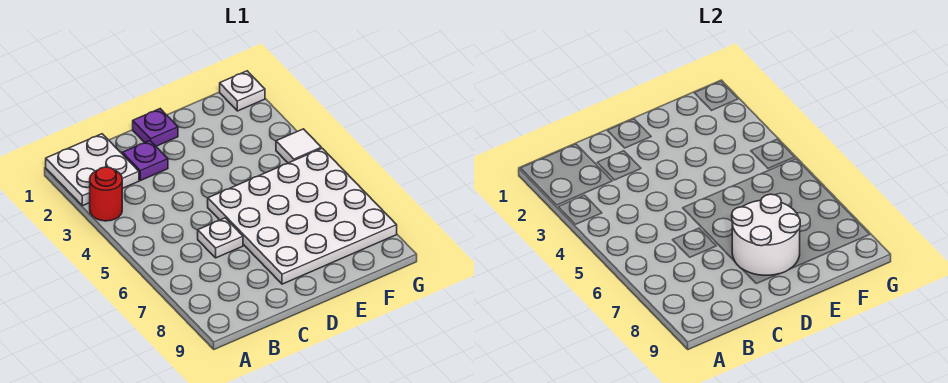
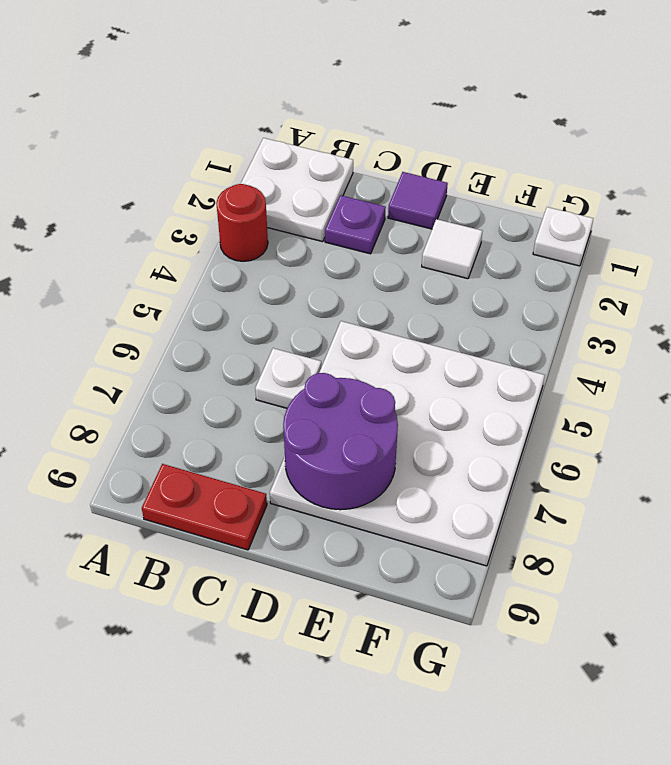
none -> red plate B9:C9 level 1
purple plate D1 level 1 -> purple tile D1 level 1
white round brick D7:E8 level 2 -> purple round brick D7:E8 level 2
white tile G4 level 1 -> white tile E2 level 1

